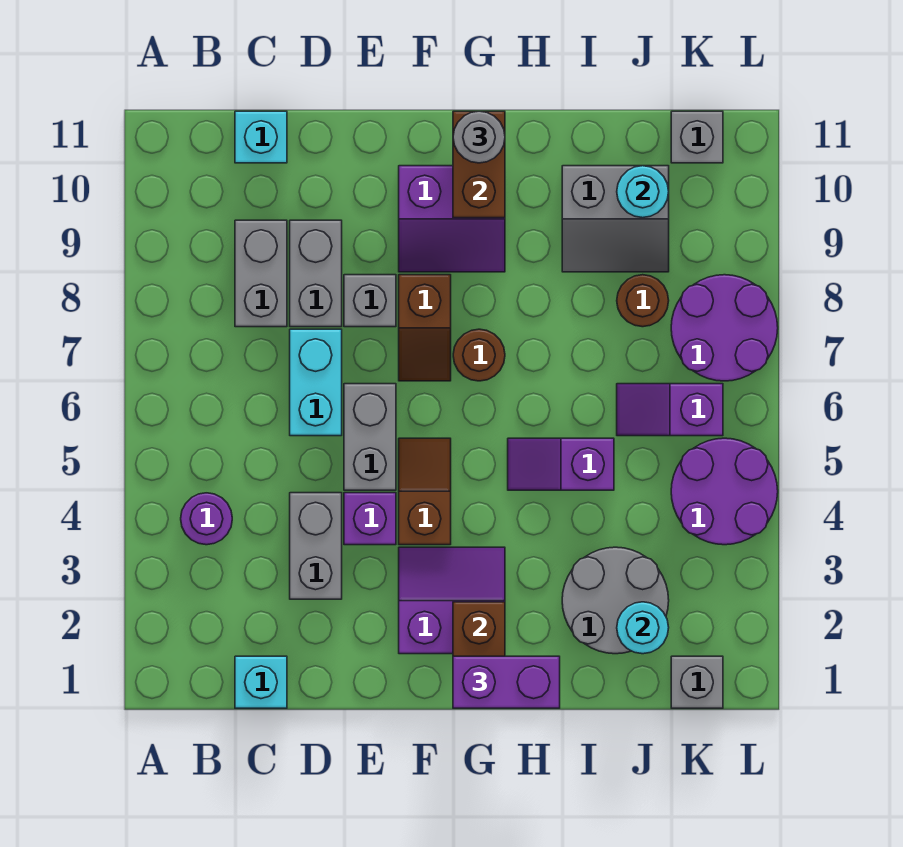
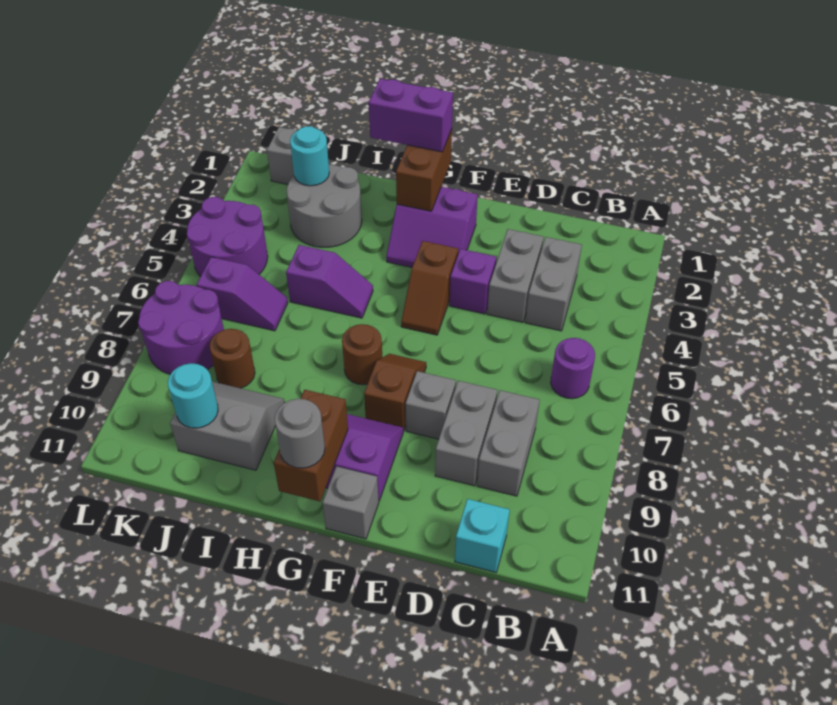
purple round brick B4 level 1 -> purple round brick B6 level 1
cyan brick C1 level 1 -> none
cyan brick D6:D7 level 1 -> none
grey brick E5:E6 level 1 -> grey brick C3:C4 level 1
grey brick K11 level 1 -> grey brick F11 level 1

